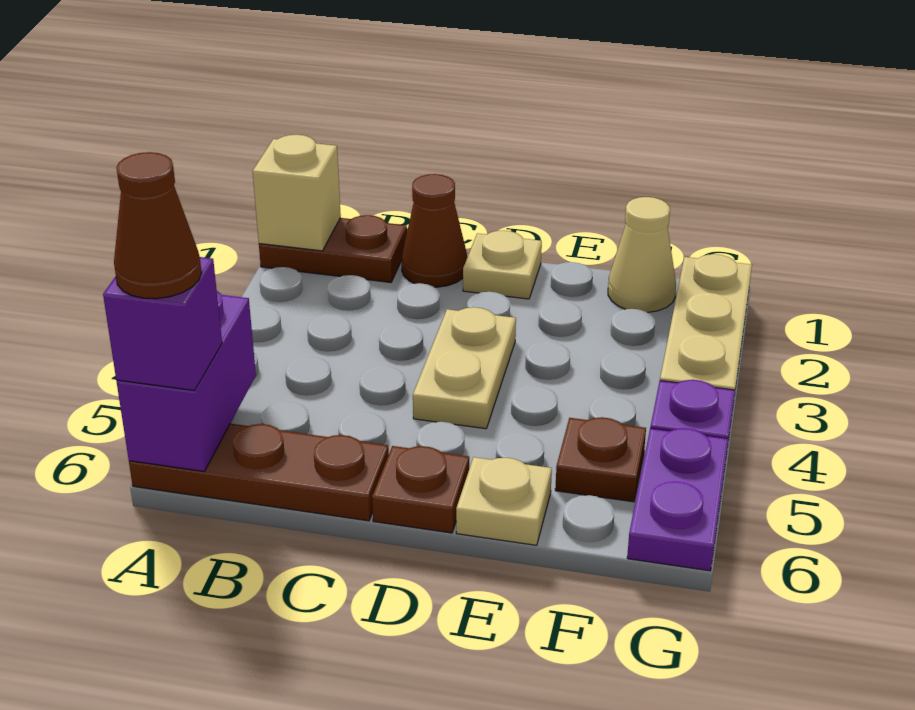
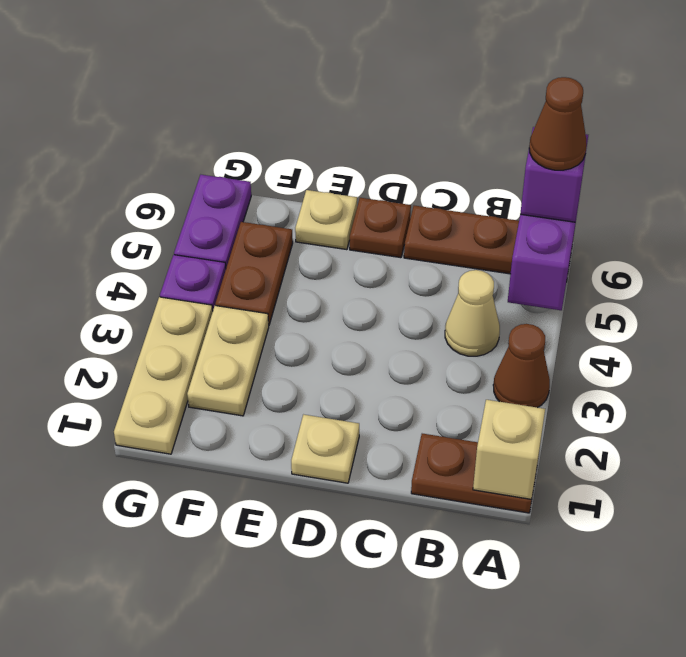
brown cone C1 level 1 -> brown cone A3 level 1
tan plate D3:D4 level 1 -> tan plate F2:F3 level 1
tan cone F1 level 1 -> tan cone B4 level 1
brown plate F5 level 1 -> brown plate F4:F5 level 1

